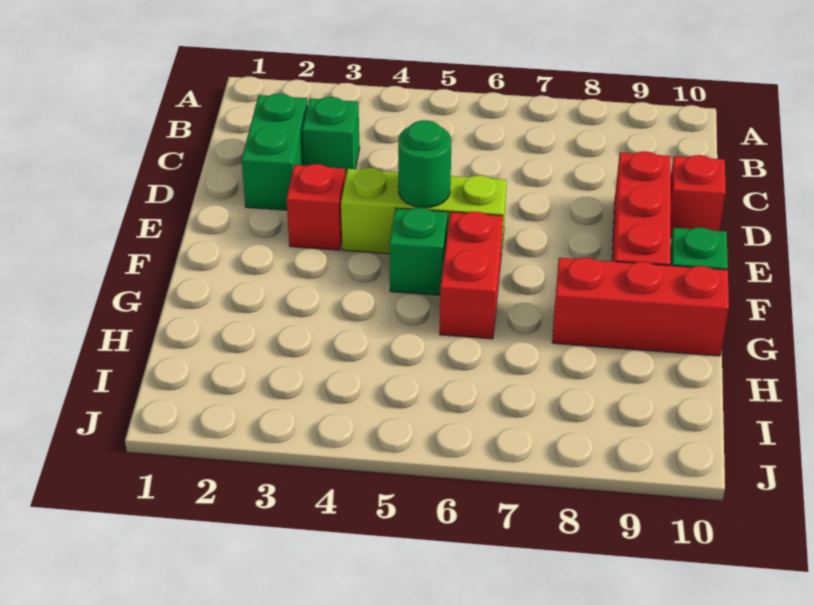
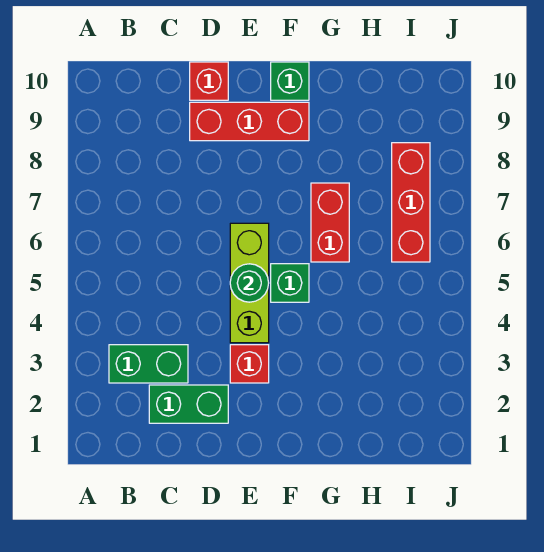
green brick C3 level 1 -> green brick B3:C3 level 1
red brick F6:G6 level 1 -> red brick G6:G7 level 1
red brick G8:G10 level 1 -> red brick I6:I8 level 1

